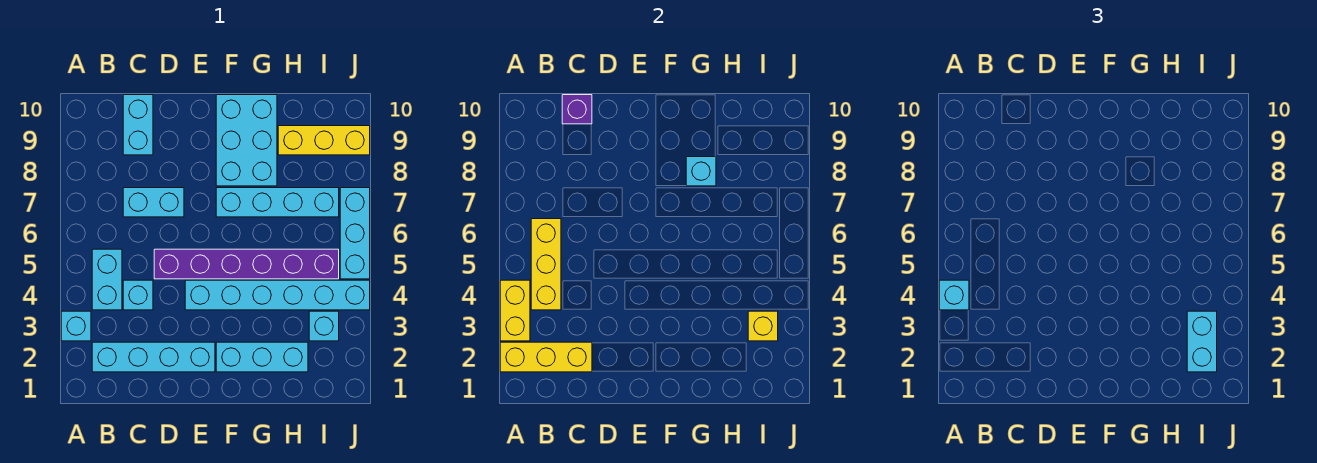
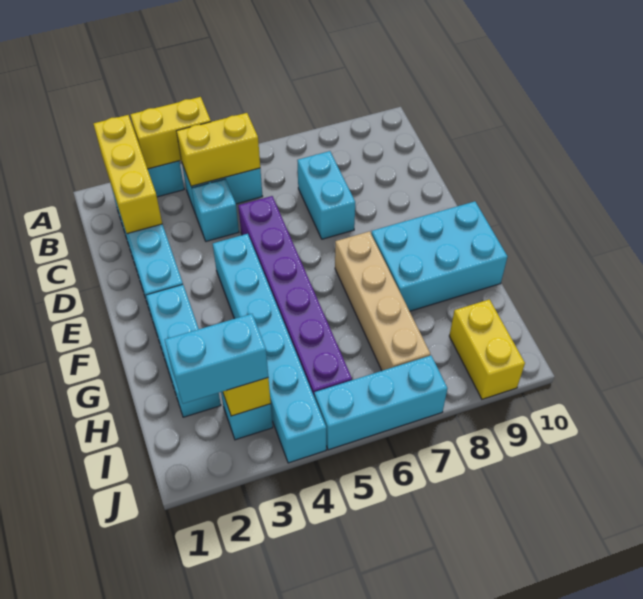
cyan brick A4 level 3 -> none
yellow brick B4:B6 level 2 -> yellow brick B4:B5 level 2
cyan brick C9:C10 level 1 -> none
purple brick C10 level 2 -> none
cyan brick F7:I7 level 1 -> tan brick F7:I7 level 1
cyan brick G8 level 2 -> none
yellow brick H9:J9 level 1 -> yellow brick I9:J9 level 1

